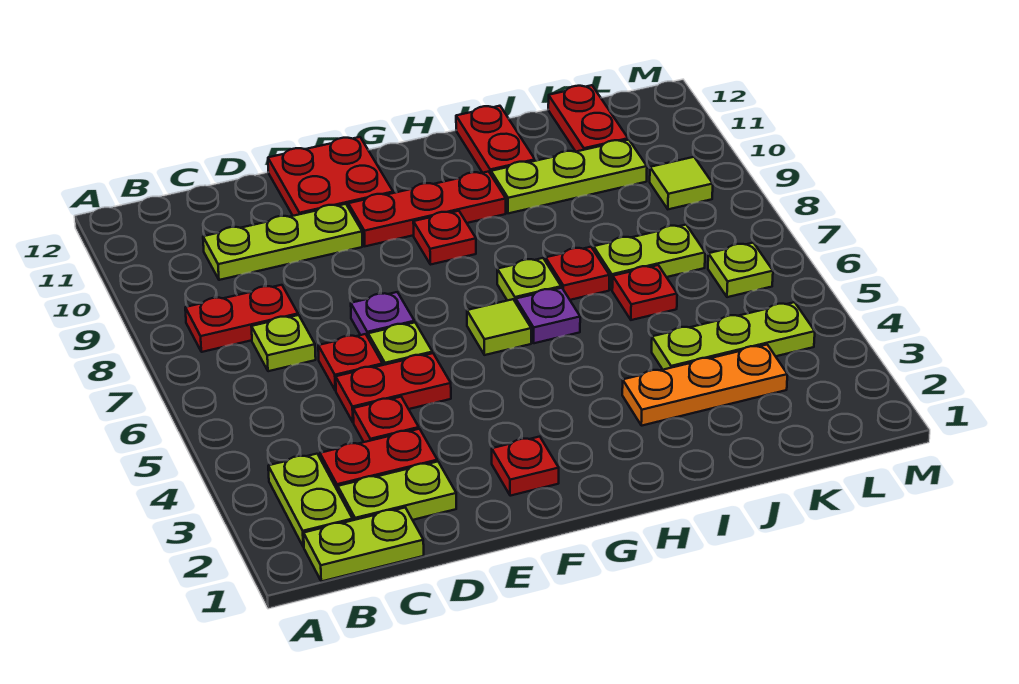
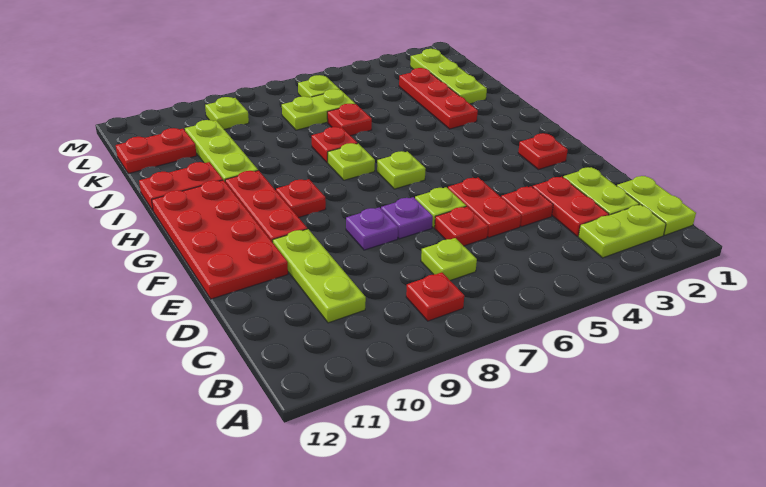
red plate B8:C8 level 1 -> red plate B8 level 1
red plate E11:F12 level 1 -> red plate E11:H12 level 1
lime tile G6 level 1 -> lime plate G6 level 1
purple plate H6 level 1 -> purple plate E8 level 1
orange plate I3:K3 level 1 -> red plate I3:K3 level 1
lime plate J4:L4 level 1 -> lime plate J2:L2 level 1
lime plate J7:K7 level 1 -> lime plate K6:K7 level 1
lime tile L9 level 1 -> lime plate L9 level 1

